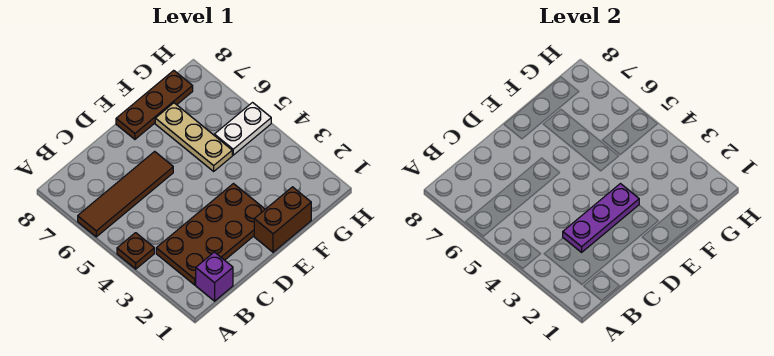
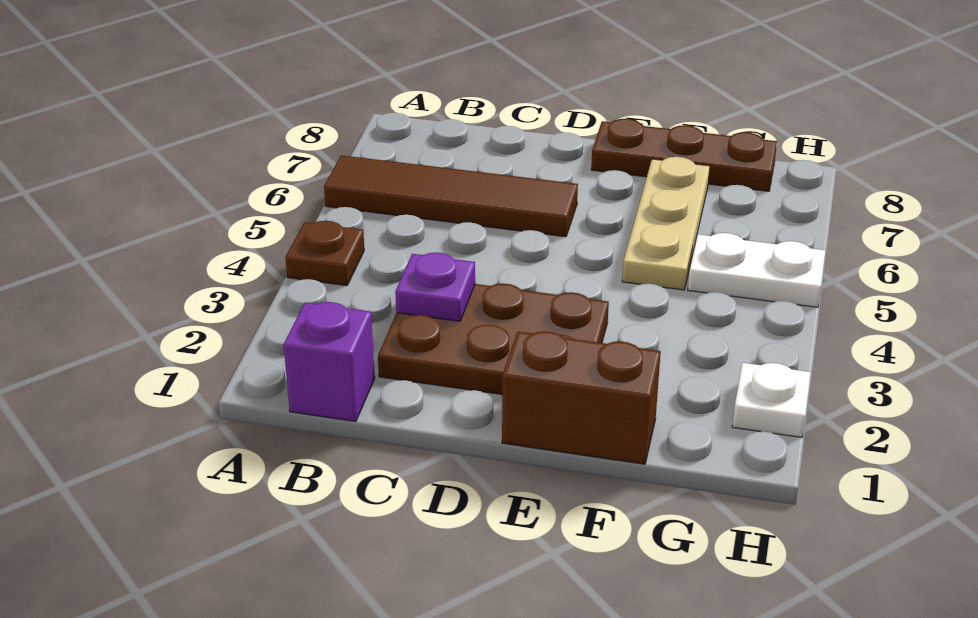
brown plate B2:E3 level 1 -> brown plate C2:E3 level 1
purple plate C3:E3 level 2 -> purple plate C3 level 2
none -> white plate H2 level 1

